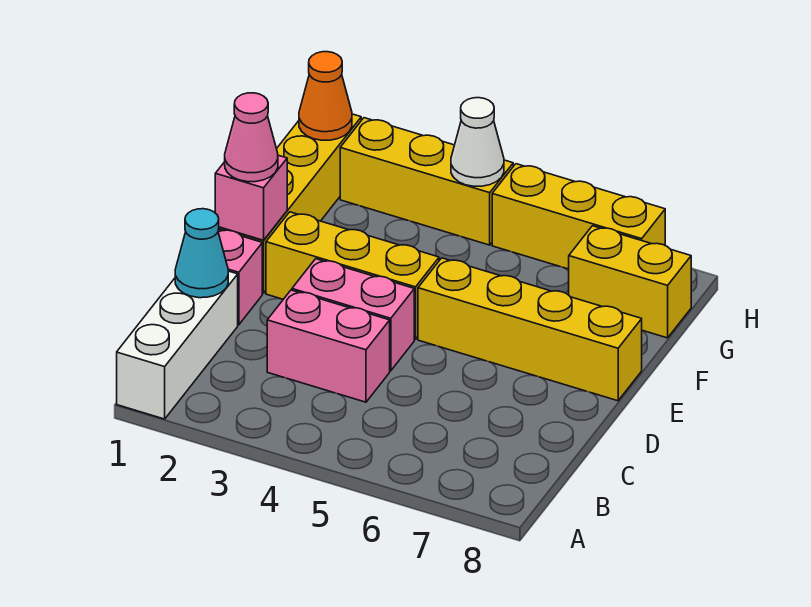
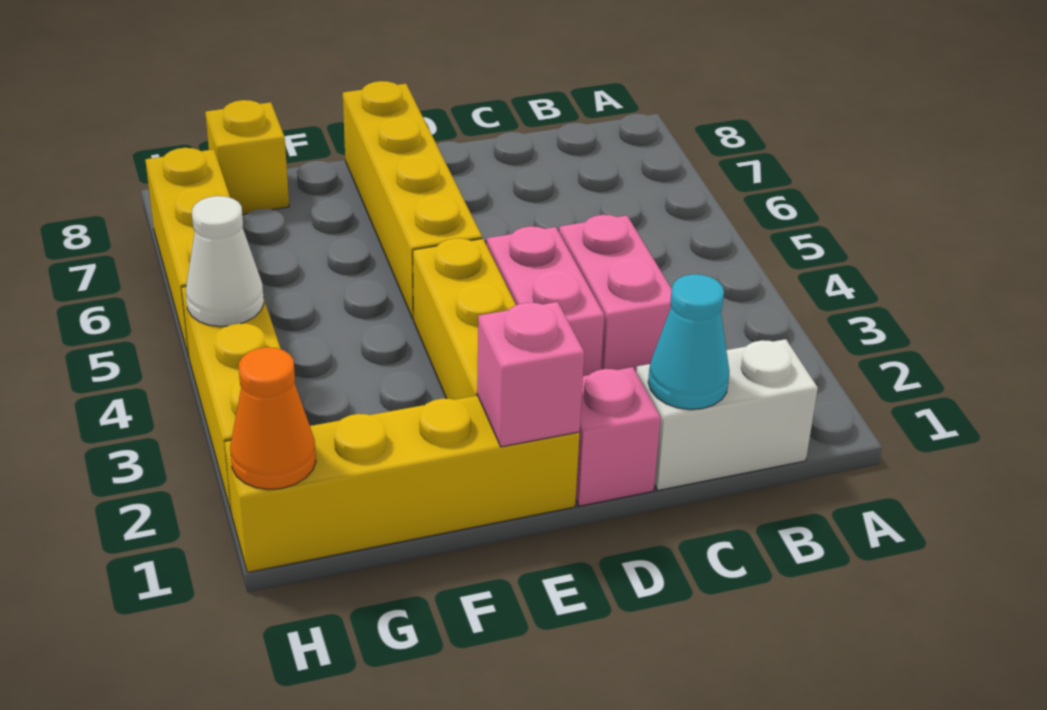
white brick A1:C1 level 1 -> white brick B1:C1 level 1
pink cone E1 level 3 -> none
yellow brick G7:G8 level 1 -> yellow brick G8 level 1

